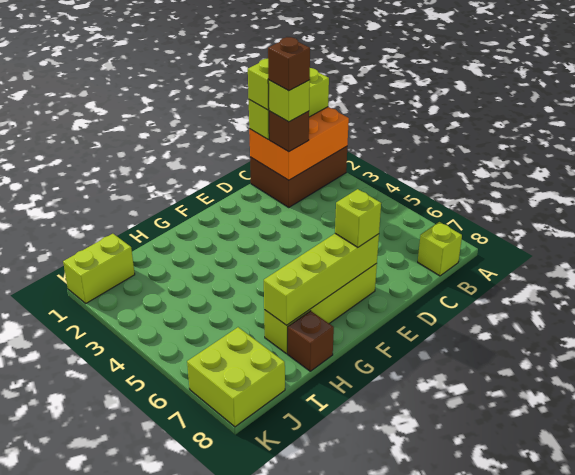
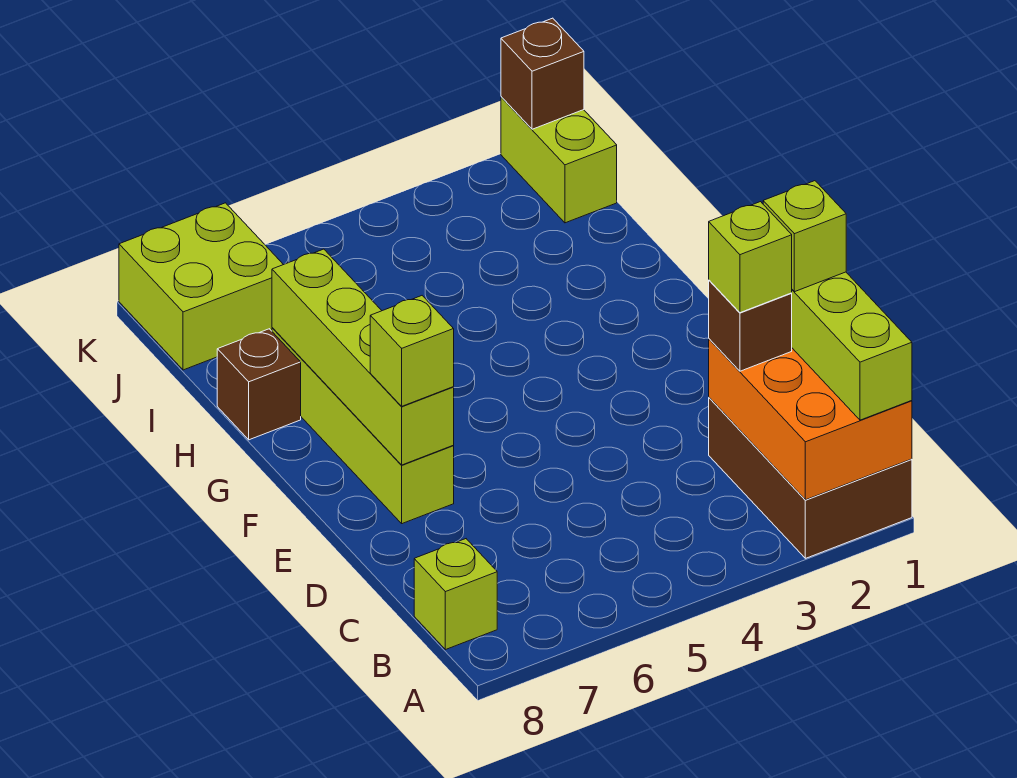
brown brick C2 level 5 -> brown brick K1 level 2

